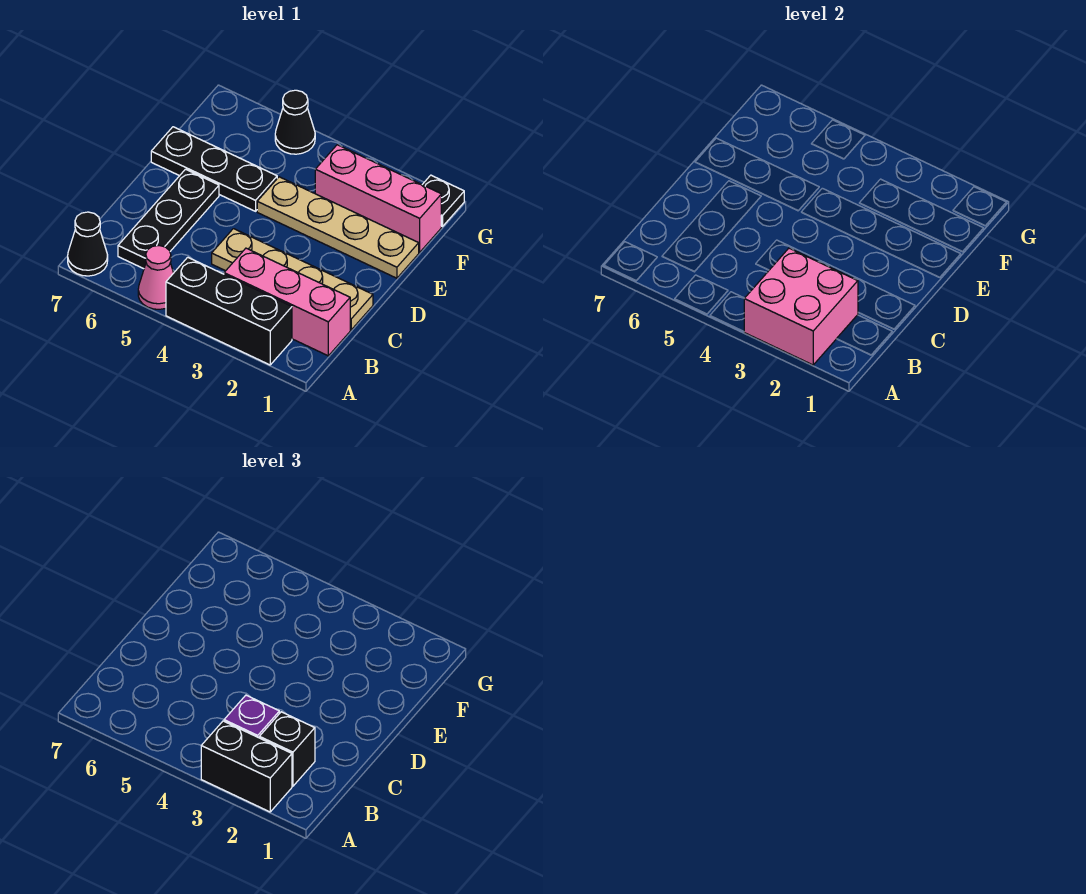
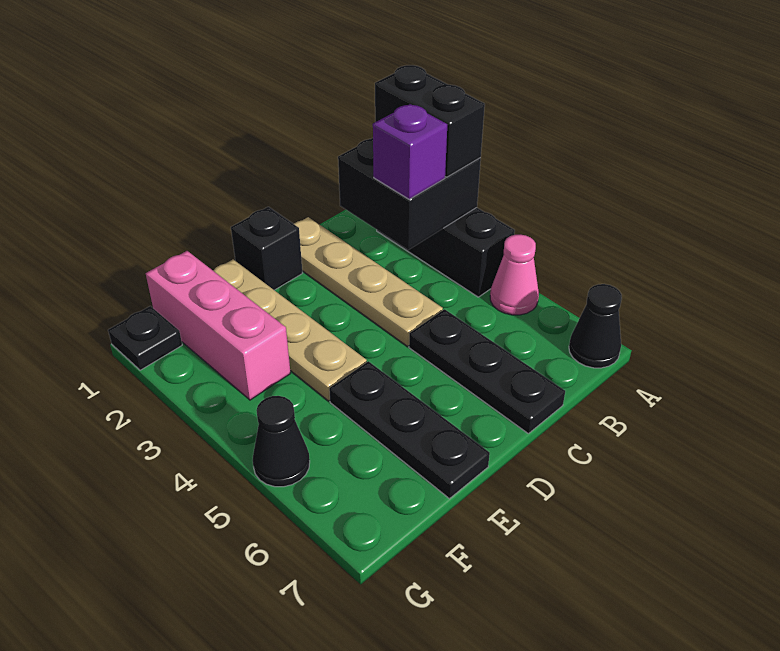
pink brick A2:B3 level 2 -> black brick A2:B3 level 2
pink brick B1:B3 level 1 -> none
black brick B2 level 3 -> black brick D1 level 1
black plate B6:D6 level 1 -> black plate C5:C7 level 1

